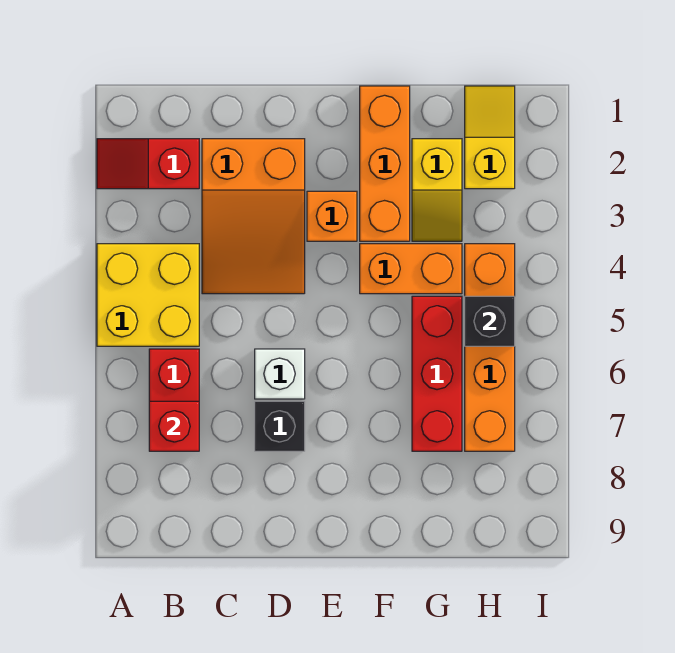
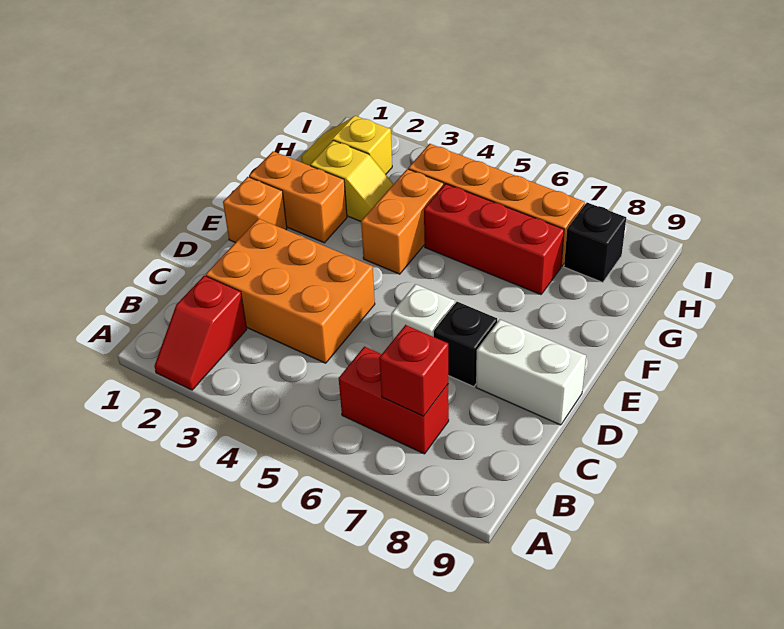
yellow brick A4:B5 level 1 -> none
orange slope C2:D4 level 1 top 2 -> orange brick C2:D4 level 1
none -> white brick D8:D9 level 1
orange brick E3 level 1 -> orange brick E1 level 1
orange brick F1:F3 level 1 -> orange brick F1:F2 level 1
black brick H5 level 2 -> black brick H8 level 1

